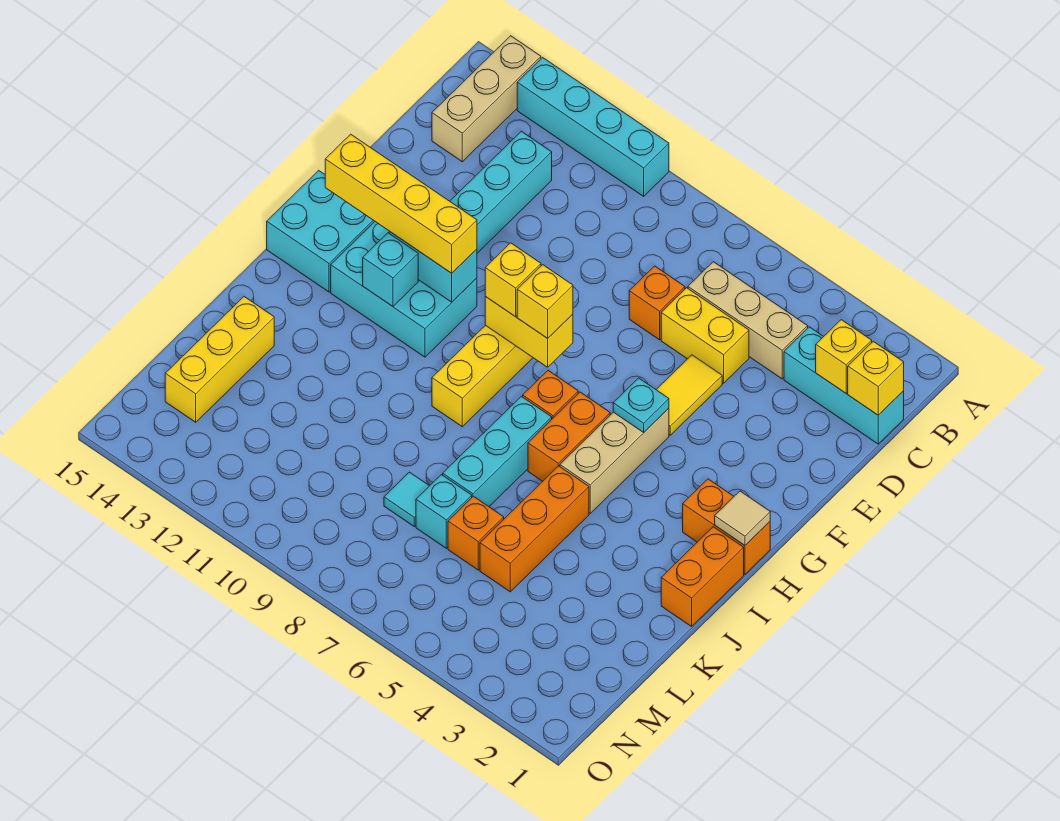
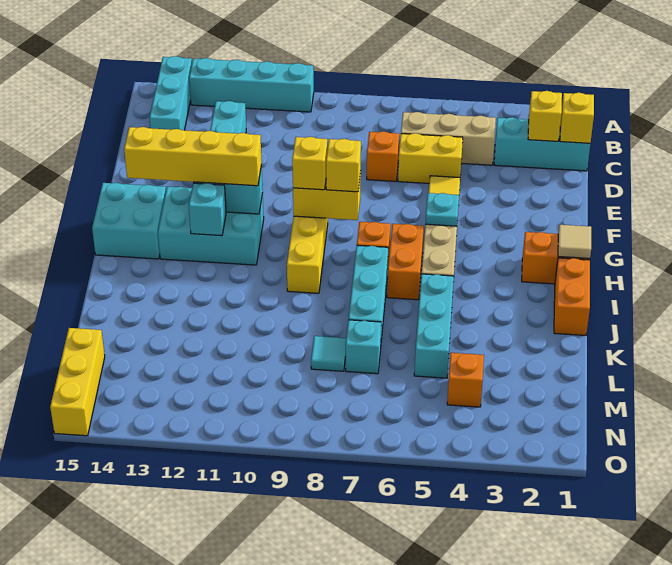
tan brick A14:C14 level 1 -> cyan brick A14:C14 level 1
orange brick J5:L5 level 1 -> cyan brick J5:L5 level 1
yellow brick K14:M14 level 1 -> yellow brick M15:O15 level 1
orange brick L6 level 1 -> orange brick M4 level 1

